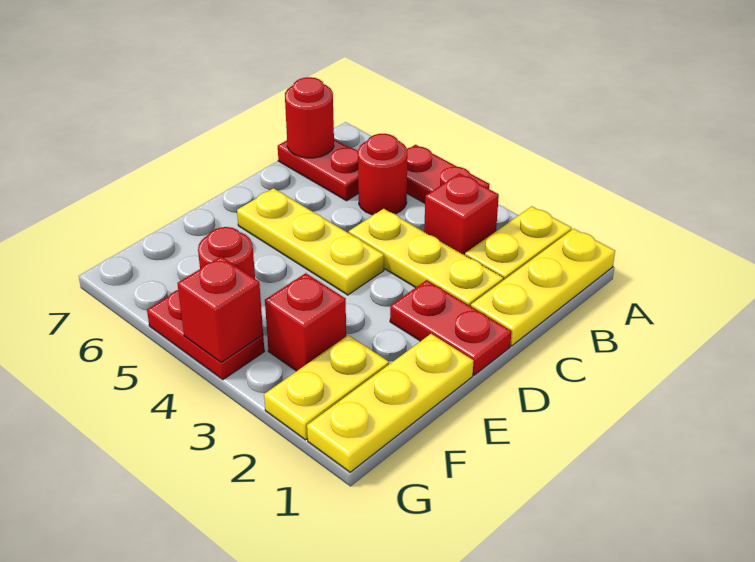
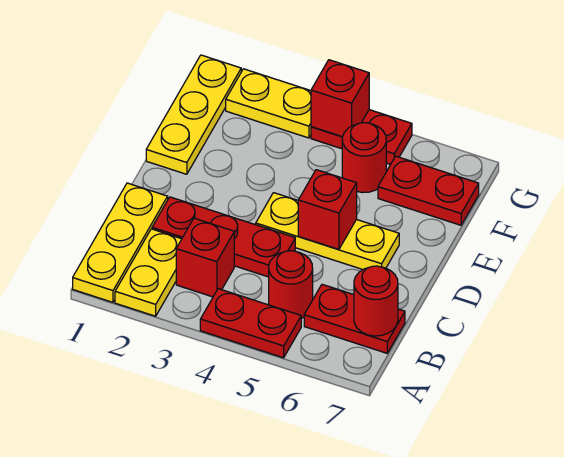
yellow plate C2:C4 level 1 -> red plate C2:C4 level 1
red plate D1:D2 level 1 -> red plate F6:F7 level 1
yellow plate F2:G2 level 1 -> yellow plate G2:G3 level 1
red brick F3 level 1 -> red brick D5 level 2

